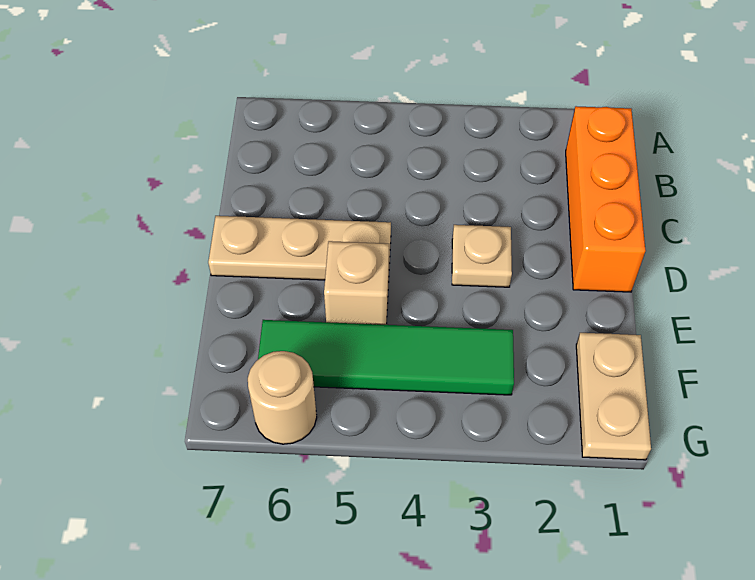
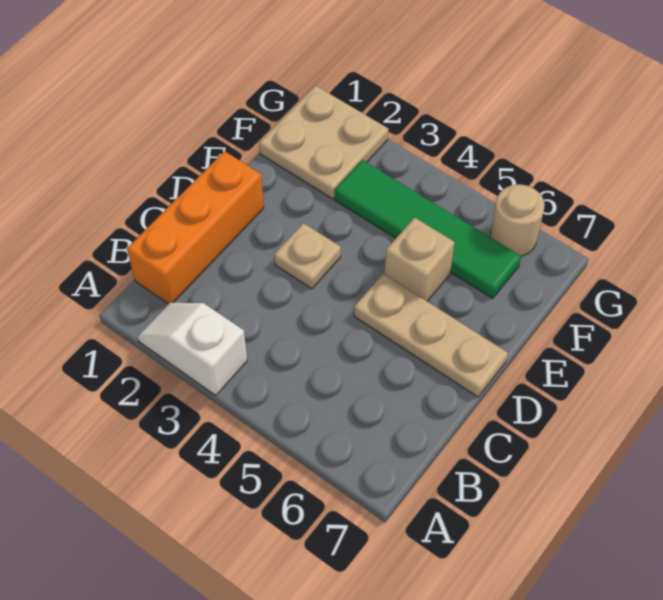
none -> white slope A2:A3 level 1 top 3
tan plate F1:G1 level 1 -> tan plate F1:G2 level 1

